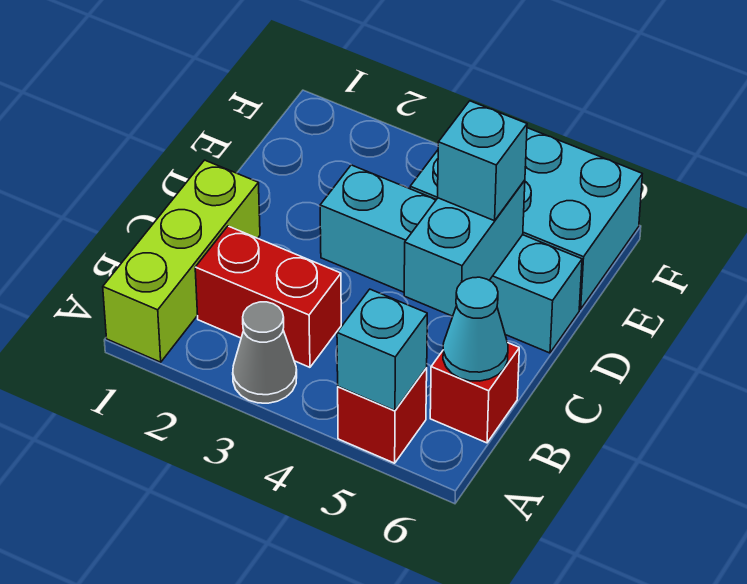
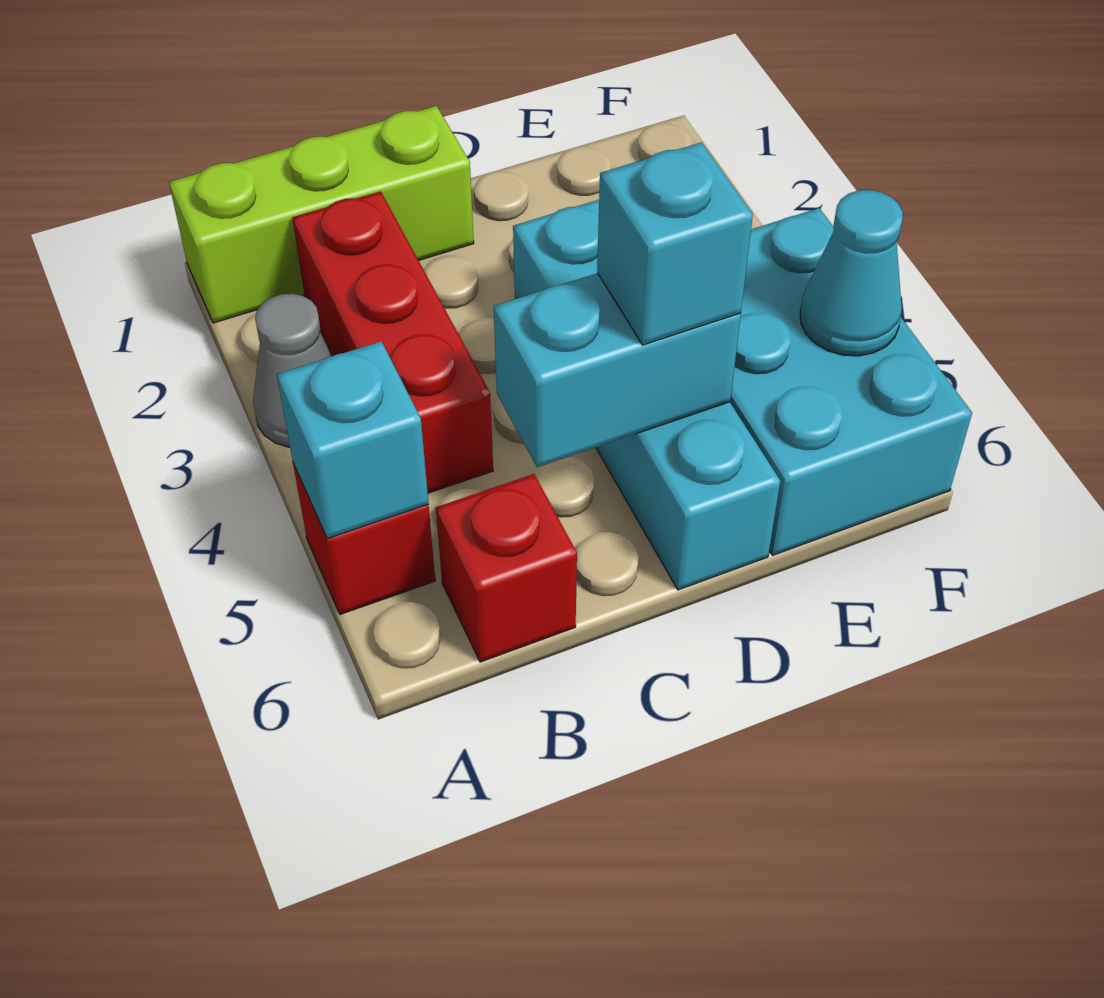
red brick B2:B3 level 1 -> red brick B2:B4 level 1
cyan cone B6 level 2 -> cyan cone F5 level 2

